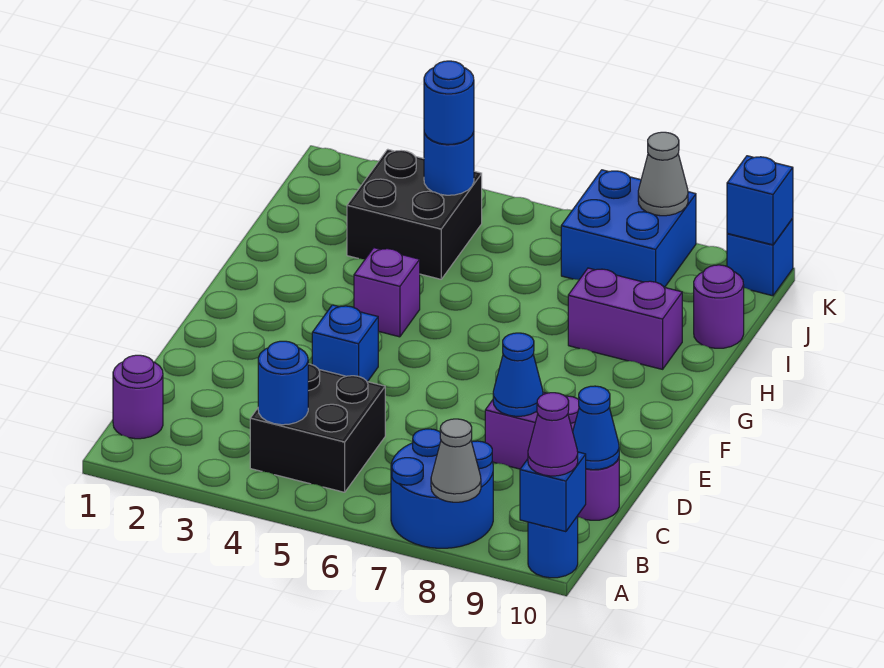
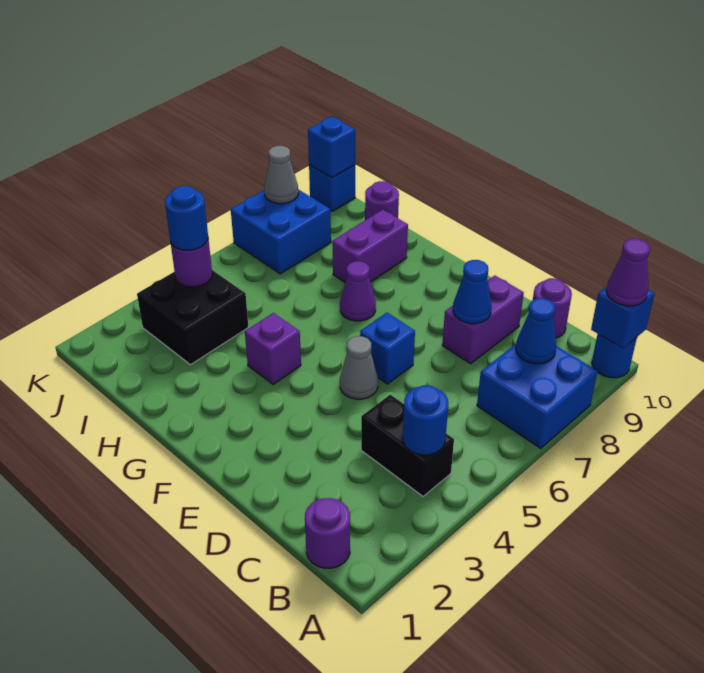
blue round brick A7:B8 level 1 -> blue brick A7:B8 level 1
grey cone A8 level 2 -> grey cone E5 level 1
black brick B4:C5 level 1 -> black brick B4:C4 level 1
blue cone C10 level 2 -> blue cone B8 level 2
blue brick E4 level 1 -> blue brick E6 level 1
none -> purple cone G7 level 1
blue round brick J4 level 2 -> purple round brick J4 level 2

